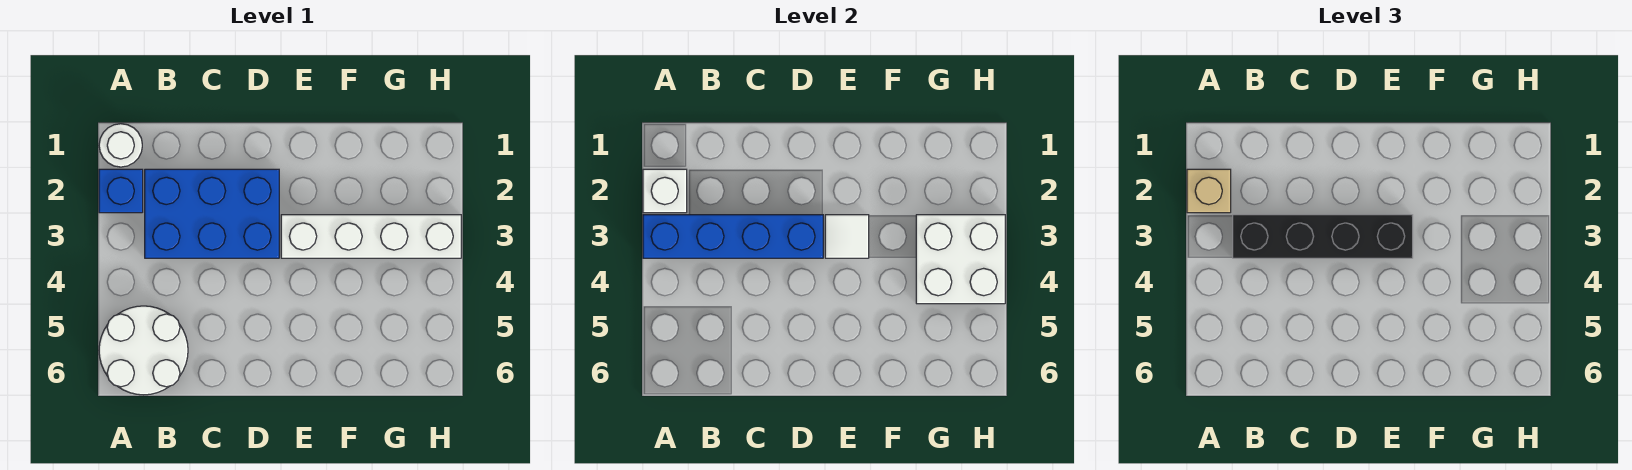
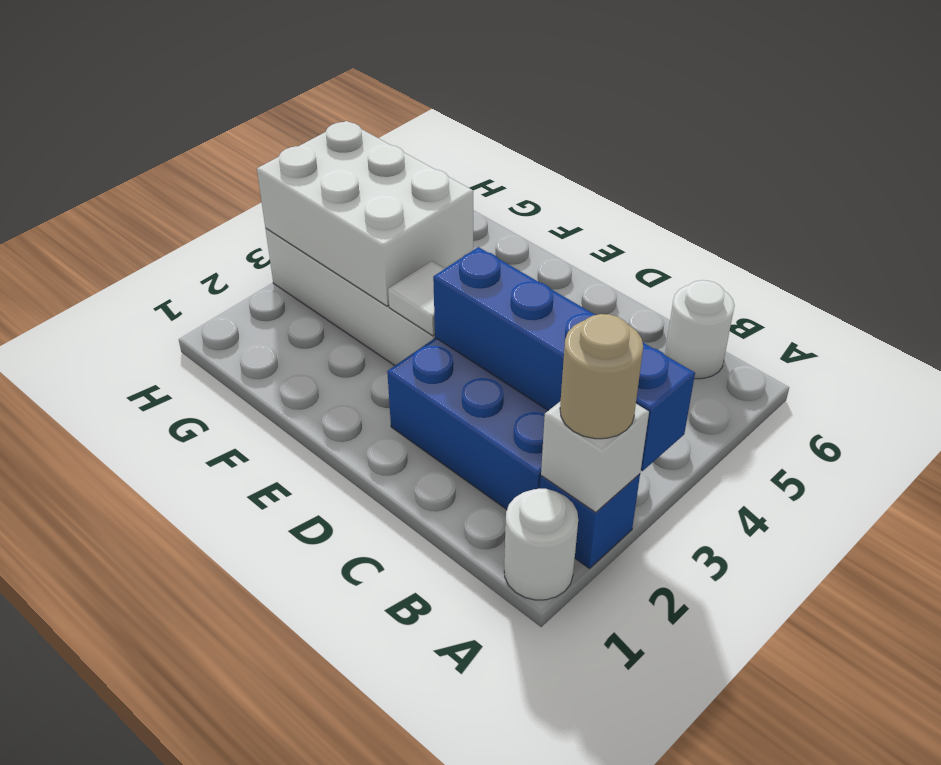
tan brick A2 level 3 -> tan round brick A2 level 3
white round brick A5:B6 level 1 -> white round brick B6 level 1
black brick B3:E3 level 3 -> none
white brick G3:H4 level 2 -> white brick F3:H4 level 2

